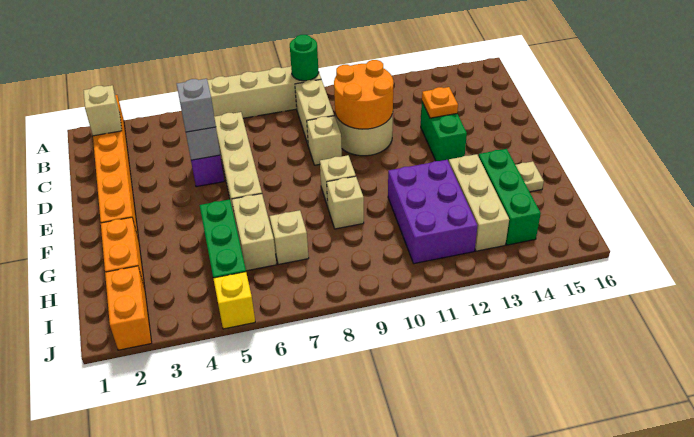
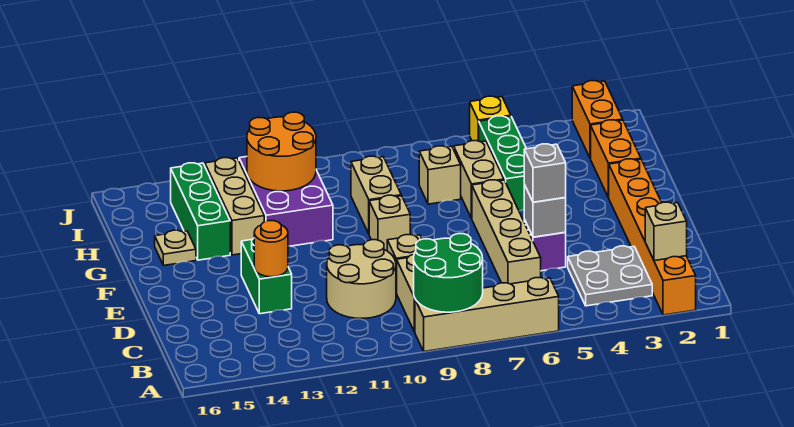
green round brick A9 level 2 -> green round brick A8:B9 level 2
none -> grey plate B3:C4 level 1
orange round brick C10:D11 level 2 -> orange round brick H11:I12 level 2
orange plate D13 level 2 -> orange round brick D13 level 2
tan brick G9 level 1 -> tan brick G9:H9 level 1

